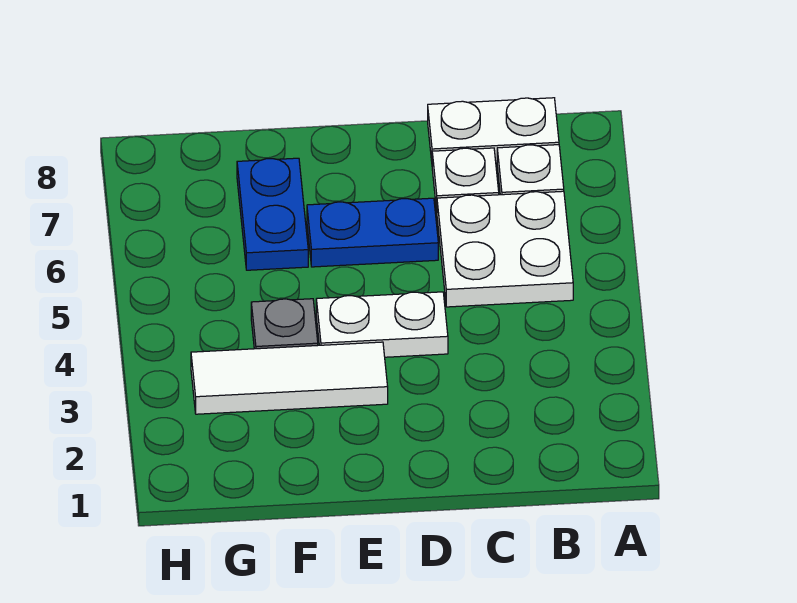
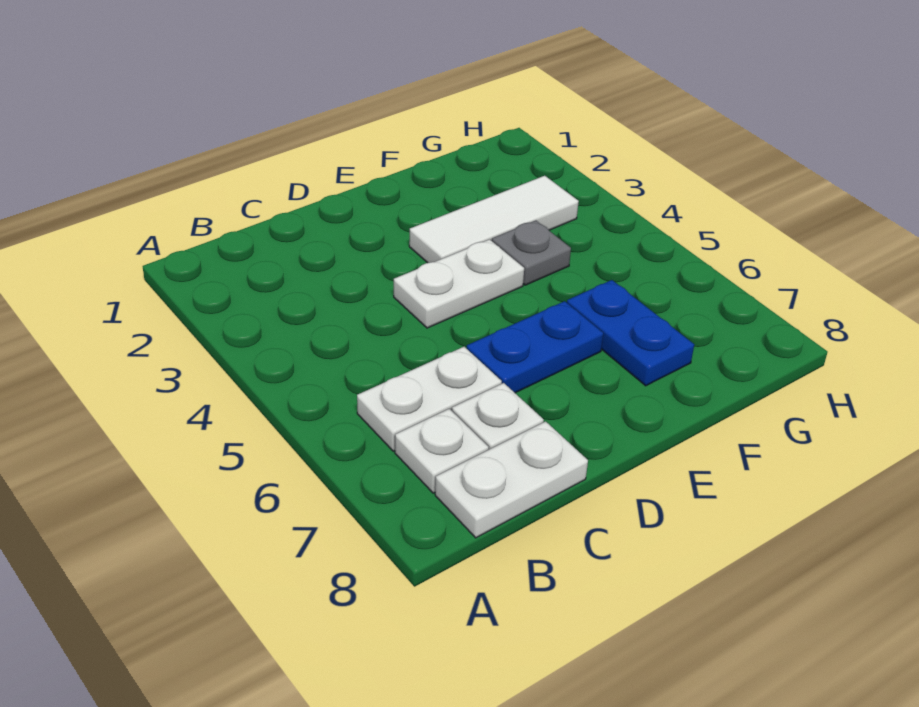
white plate B5:C6 level 1 -> white plate B6:C6 level 1

